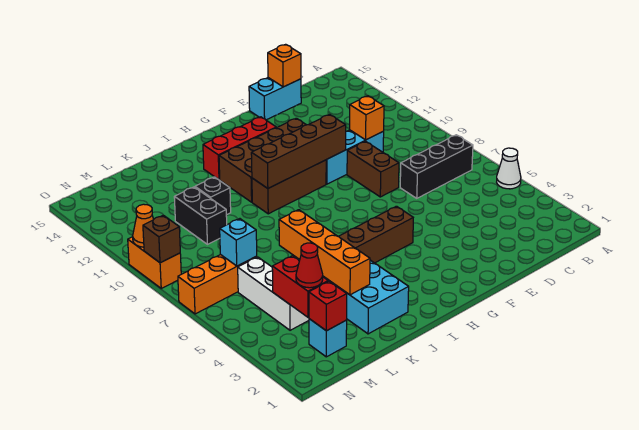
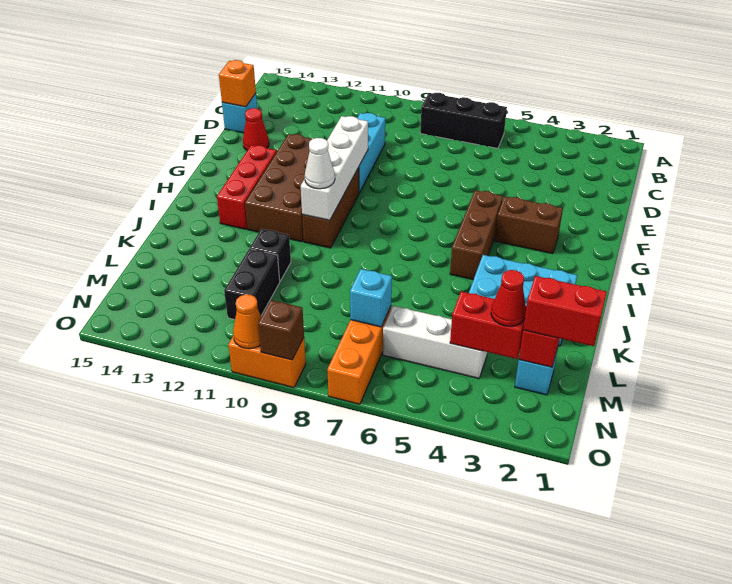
white cone A5 level 1 -> white cone I10 level 3
black brick B7:D7 level 1 -> black brick B6:B8 level 1
orange brick D10 level 2 -> none
cyan brick D15:E15 level 1 -> cyan brick D15 level 1
brown brick E8:E9 level 1 -> brown brick G3:G4 level 1
none -> red cone E14 level 1
brown brick F10:I10 level 2 -> white brick F10:I10 level 2
orange brick K3:K6 level 2 -> none
black brick L10:L11 level 1 -> black brick L11:M11 level 1
none -> red brick M1:M2 level 3

